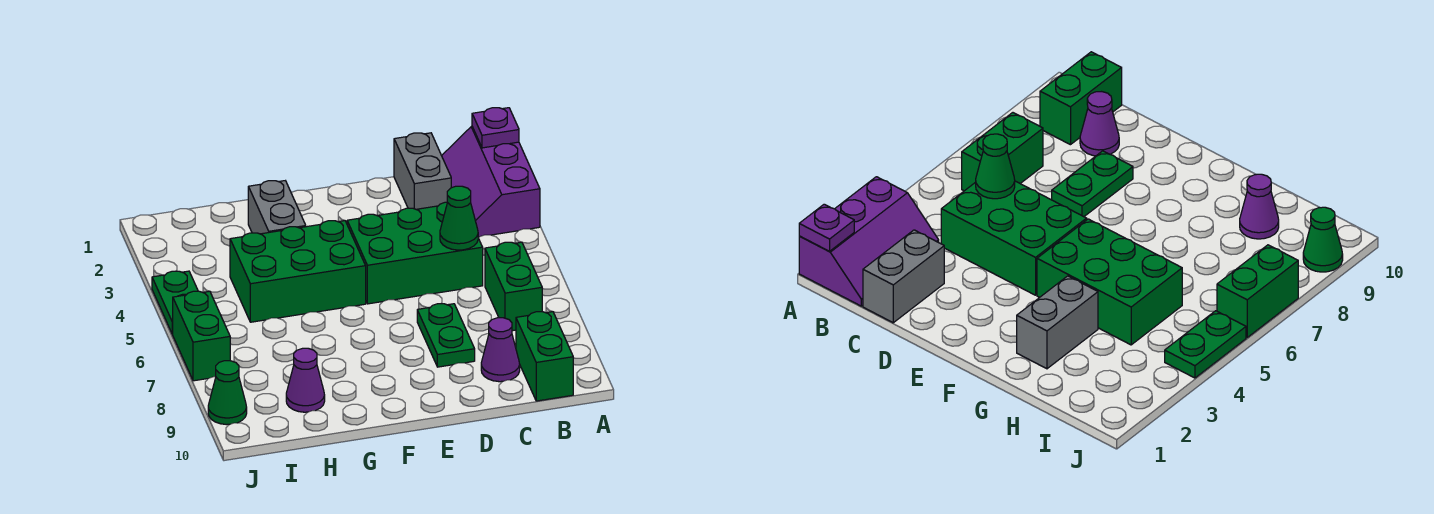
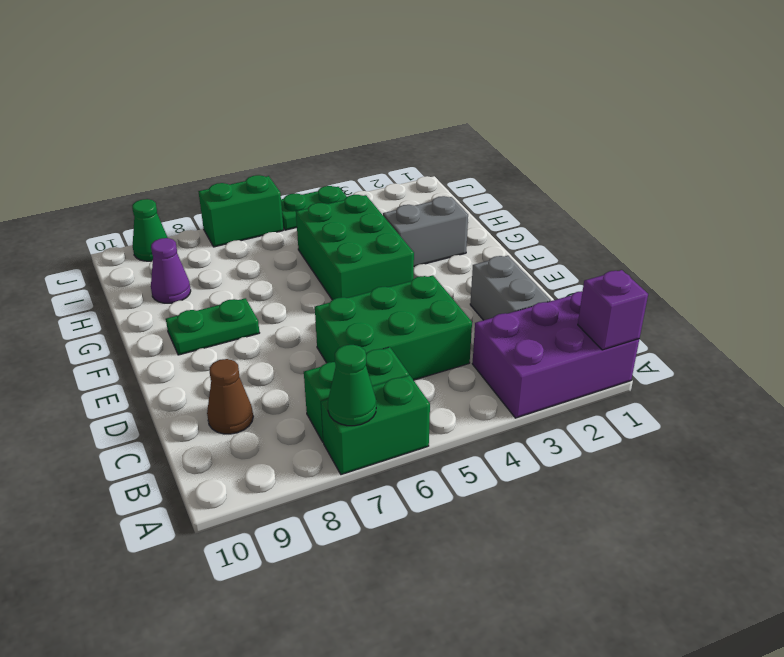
purple slope A1:B3 level 1 top A -> purple brick A1:B3 level 1
purple plate A1 level 2 -> purple brick A1 level 2
green brick B9:B10 level 1 -> green brick A6:A7 level 1
grey brick C1:C2 level 1 -> grey brick C2:D2 level 1
green brick C4:E5 level 1 -> green brick C4:D6 level 1
green cone C5 level 2 -> green cone A7 level 2
purple cone C9 level 1 -> brown cone C9 level 1
green plate D7:D8 level 1 -> green plate F8:F9 level 1

